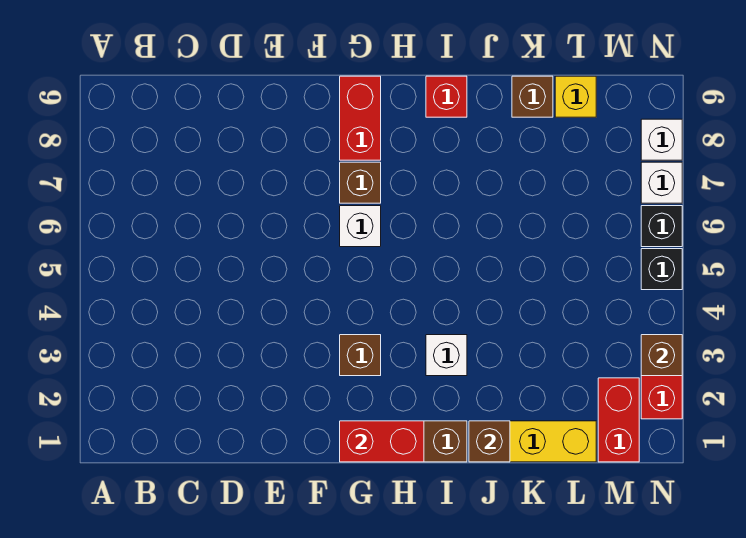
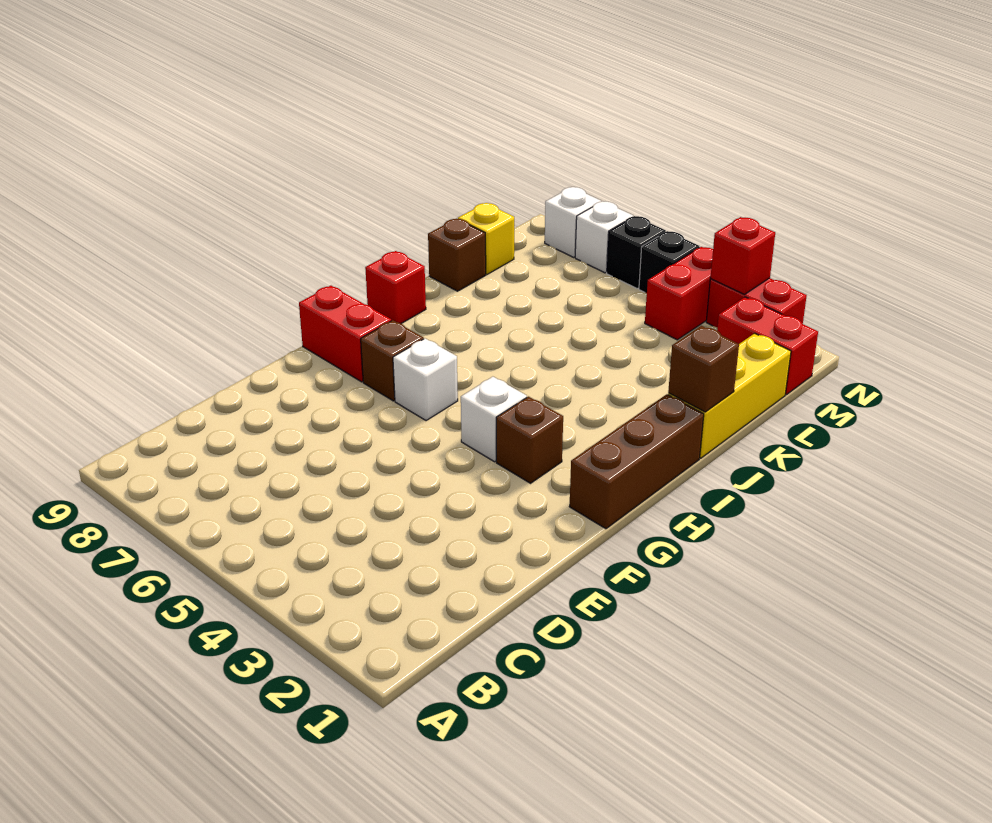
red brick G1:H1 level 2 -> red brick M4:N4 level 1
white brick I3 level 1 -> white brick G4 level 1
brown brick N3 level 2 -> red brick N3 level 2

